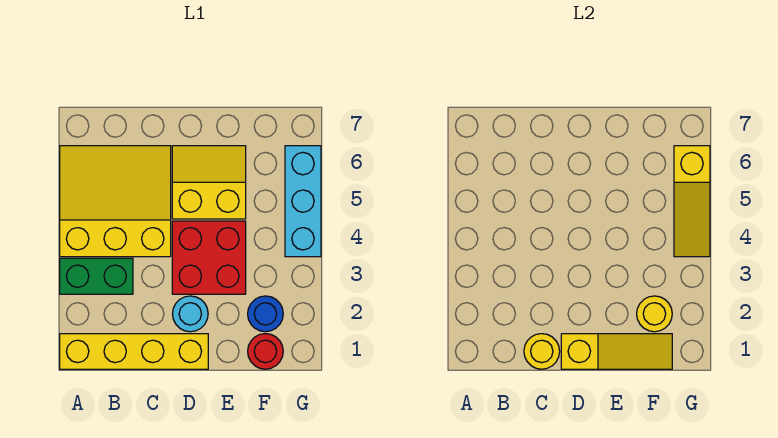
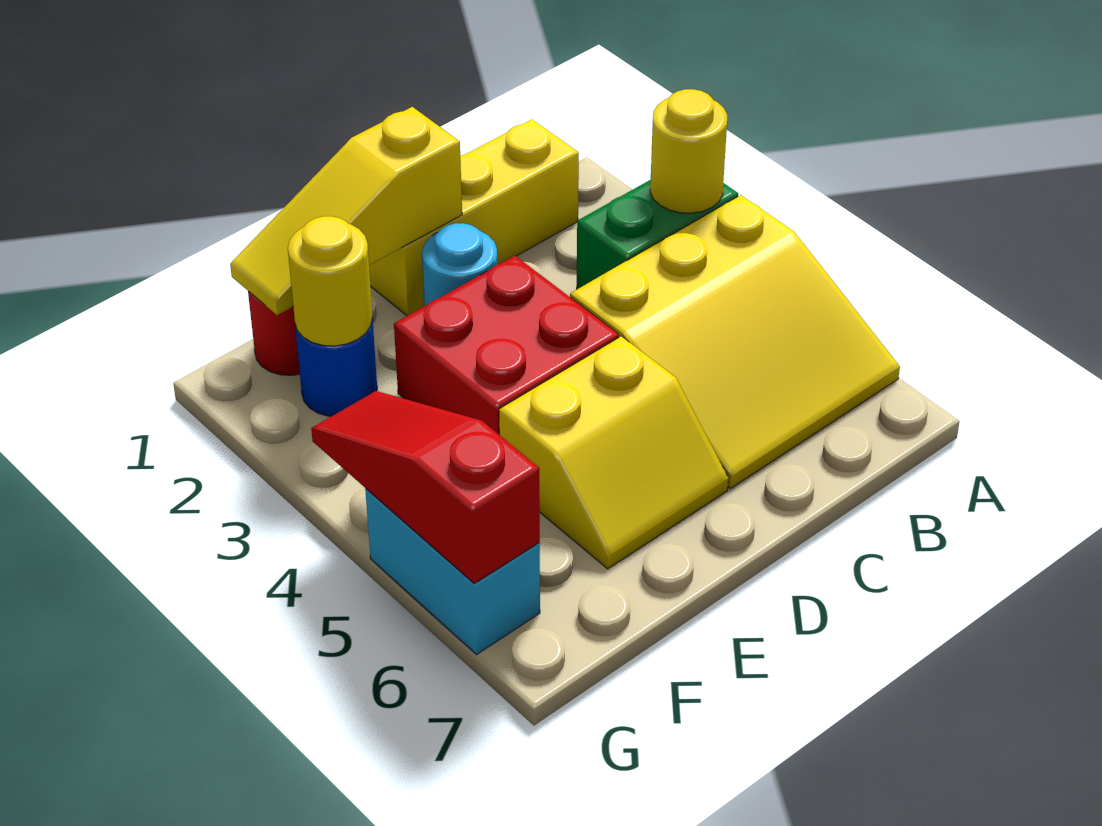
yellow brick A1:D1 level 1 -> yellow brick B1:D1 level 1
yellow round brick C1 level 2 -> yellow round brick A3 level 2
cyan brick G4:G6 level 1 -> cyan brick G5:G6 level 1
yellow slope G4:G6 level 2 top 6 -> red slope G4:G6 level 2 top 6

